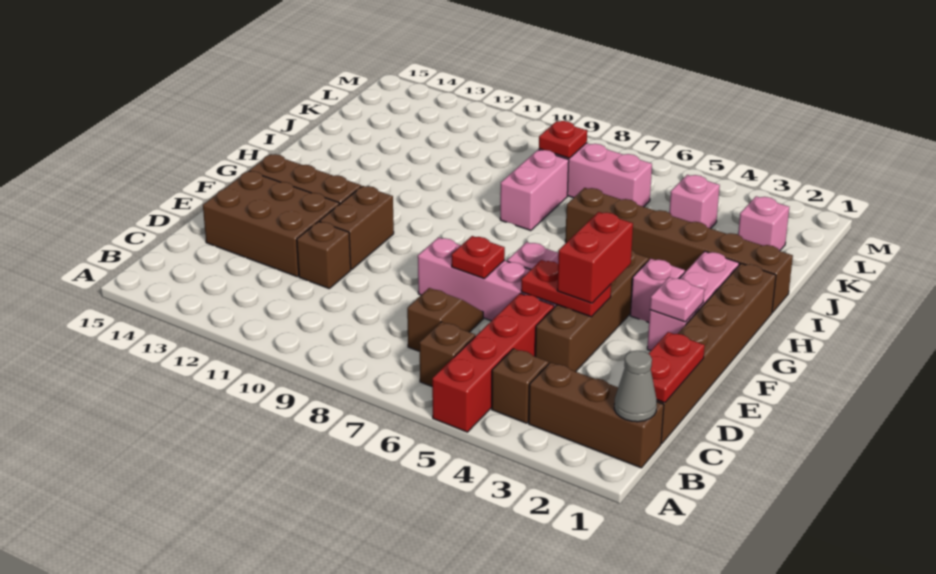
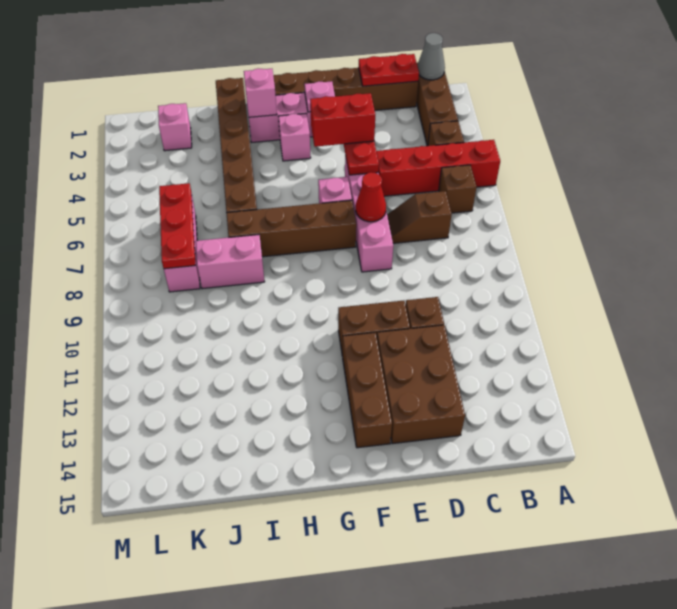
brown brick D4:G4 level 1 -> brown brick F7:I7 level 1
red plate E7 level 2 -> red cone E7 level 2
pink brick K4 level 1 -> pink brick H2 level 2
red plate K8 level 2 -> red plate K6:K8 level 2

